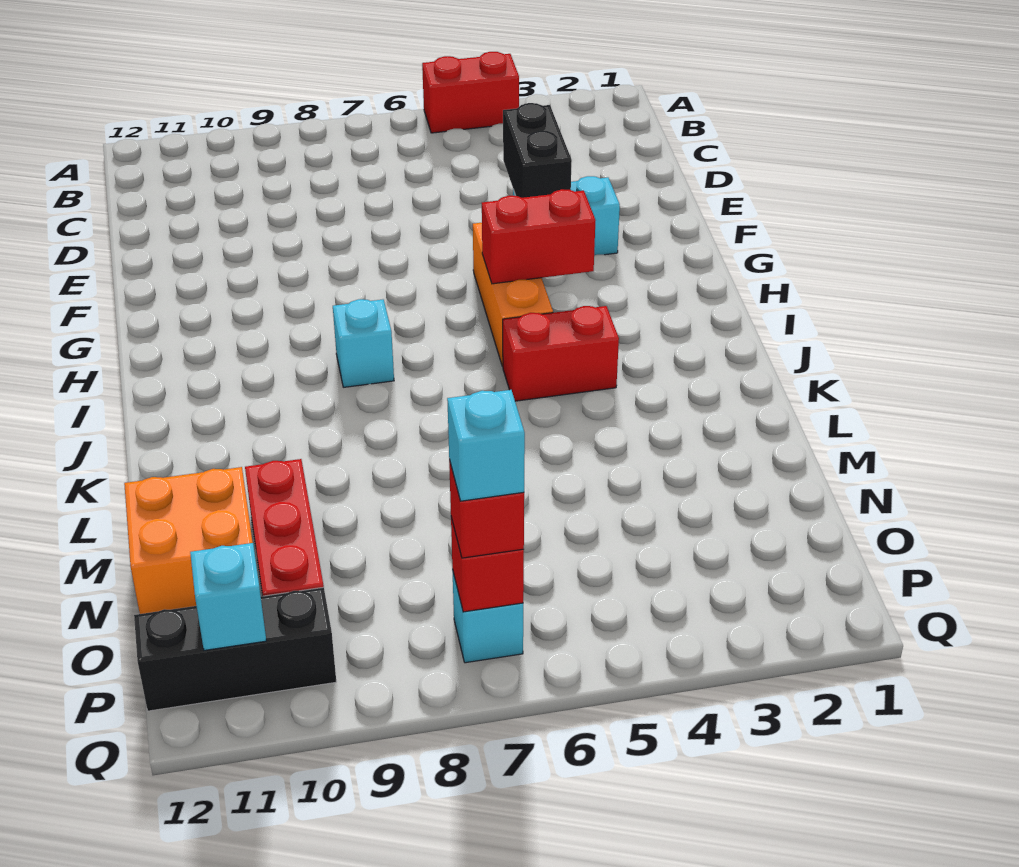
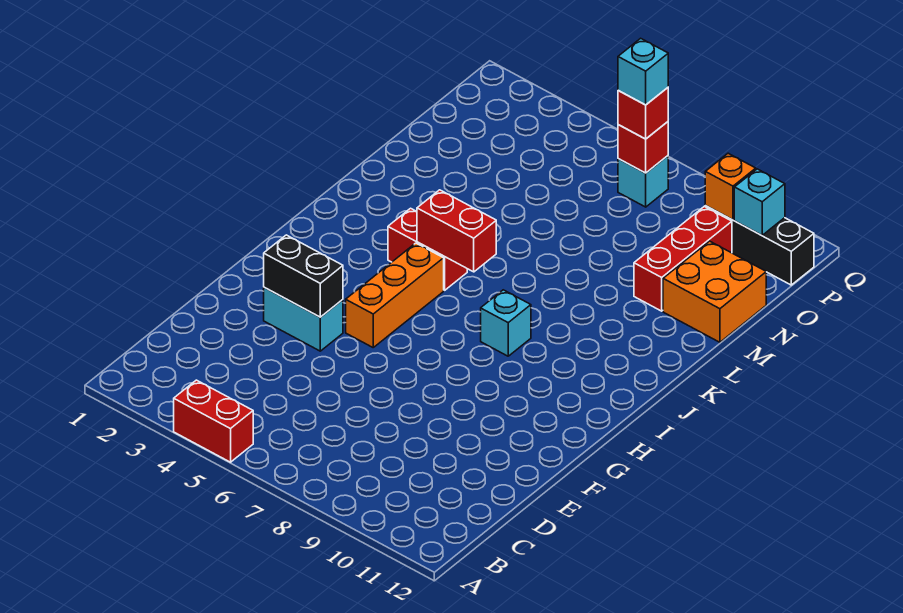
black brick E4:F4 level 2 -> black brick F3:F4 level 2
red brick H4:H5 level 2 -> red brick J5:J6 level 2
none -> orange brick P10 level 2

